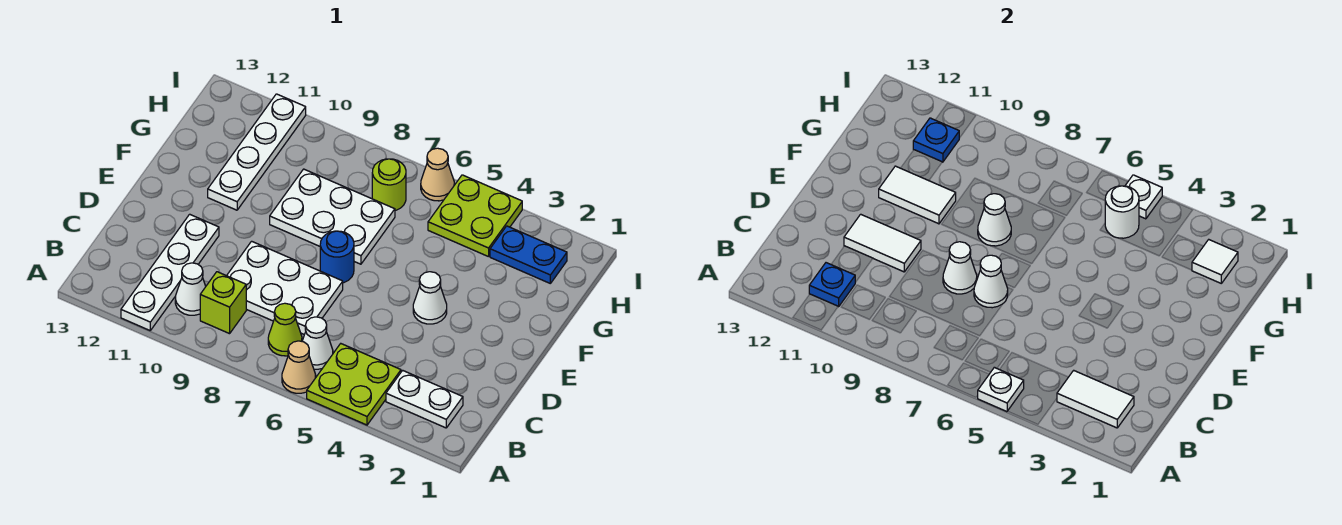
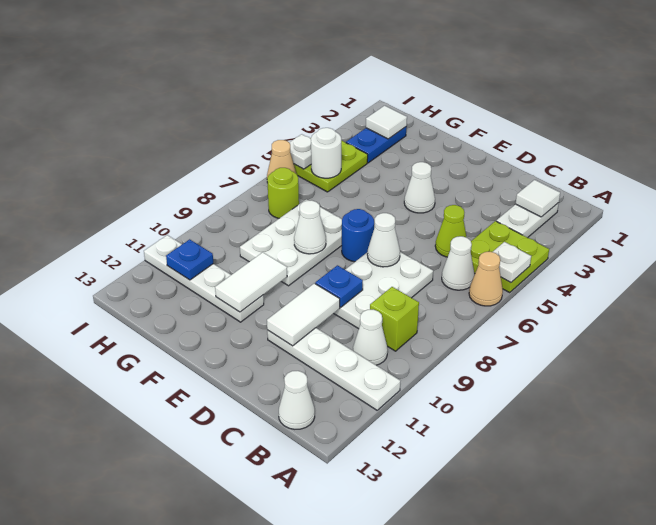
white tile B2:B3 level 2 -> white tile B2 level 2
lime cone B7 level 1 -> lime cone C5 level 1
blue plate B11 level 2 -> blue plate D9 level 2
white cone D8 level 2 -> white cone B13 level 1

